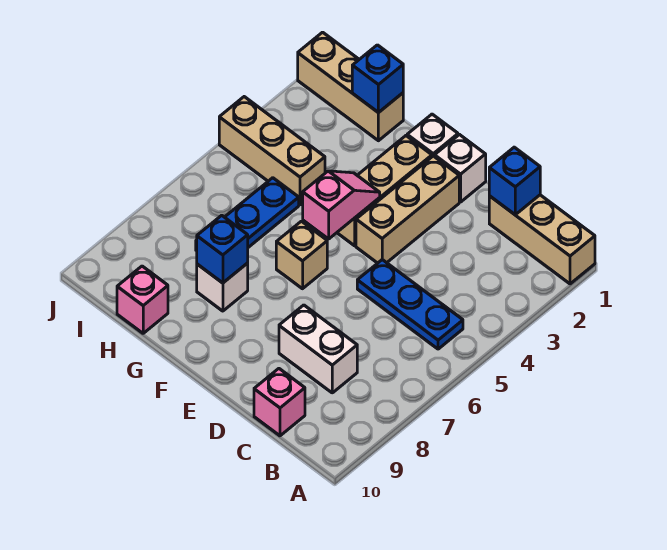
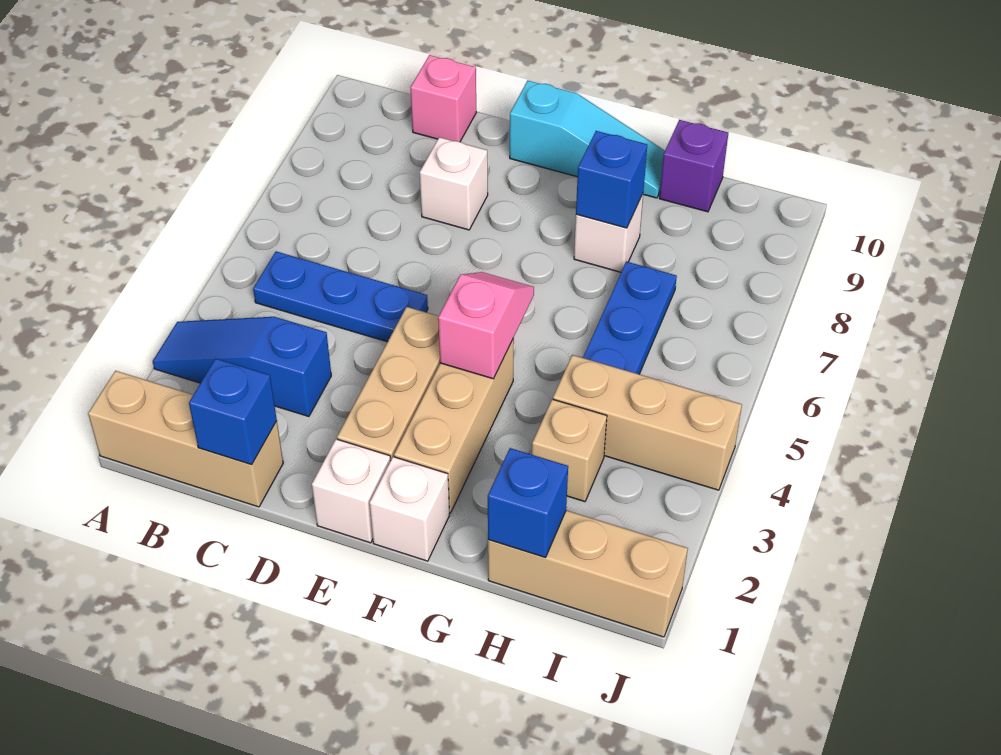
none -> blue slope A3:C3 level 1 top C
white brick C8:D8 level 1 -> white brick D8 level 1
none -> cyan slope E10:G10 level 1 top E
pink slope F4:F5 level 2 top 5 -> pink slope F4:F5 level 2 top 4
tan brick F6 level 1 -> tan brick H3 level 1
pink brick H10 level 1 -> purple brick H10 level 1

